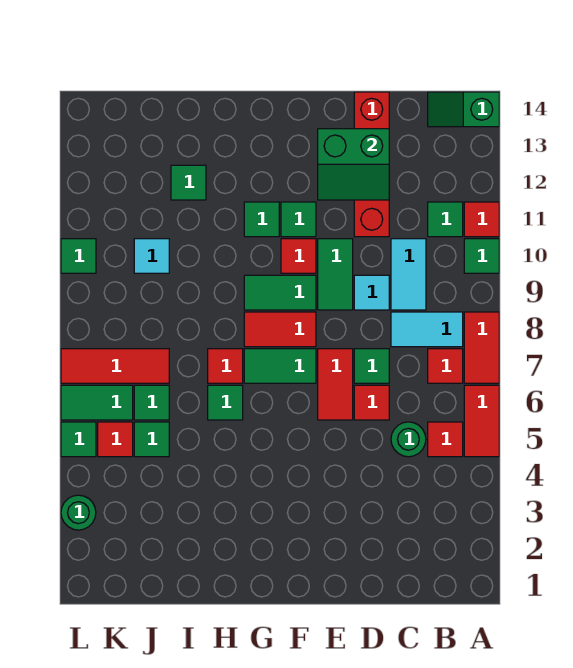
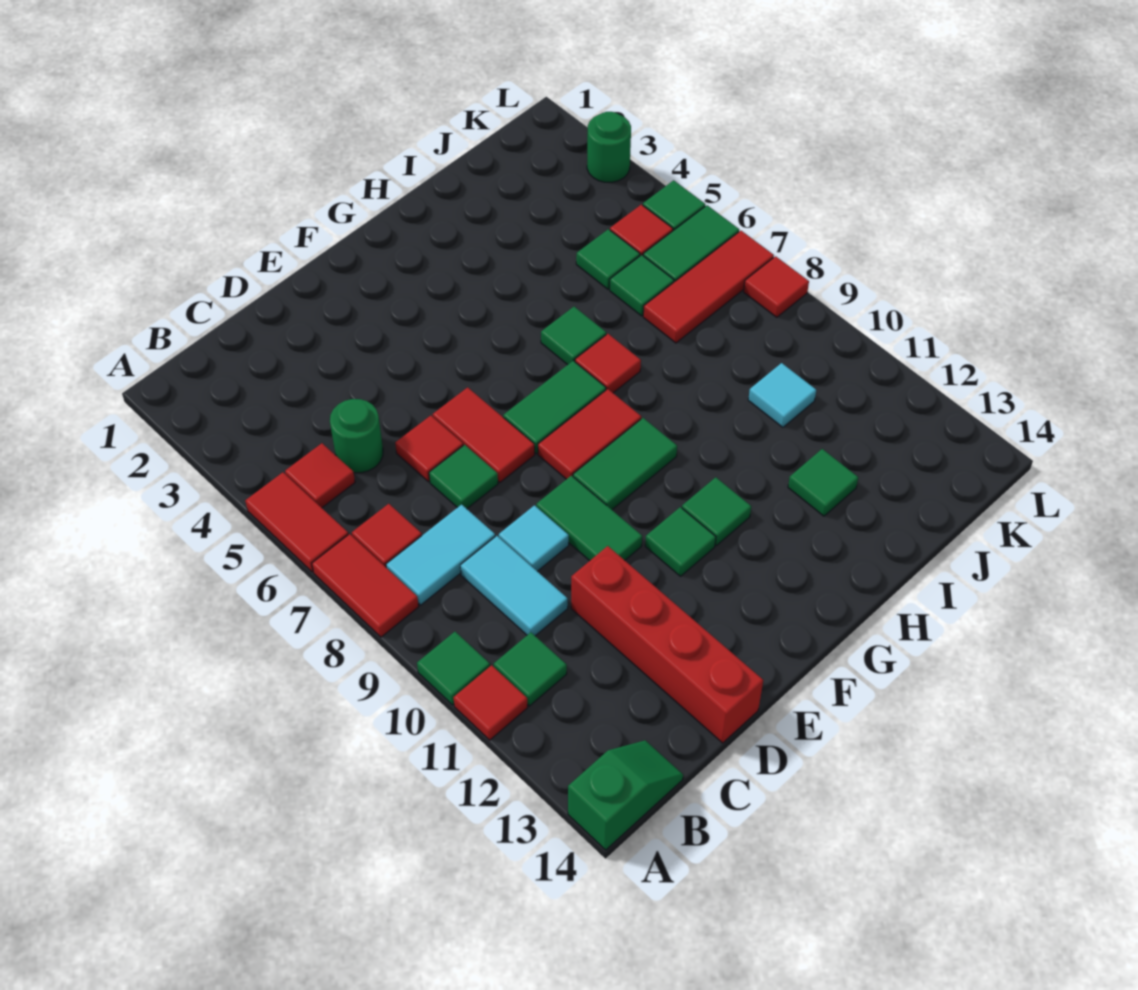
green slope D12:E13 level 2 top 13 -> none
red tile F10 level 1 -> red tile L8 level 1
green tile L10 level 1 -> none

